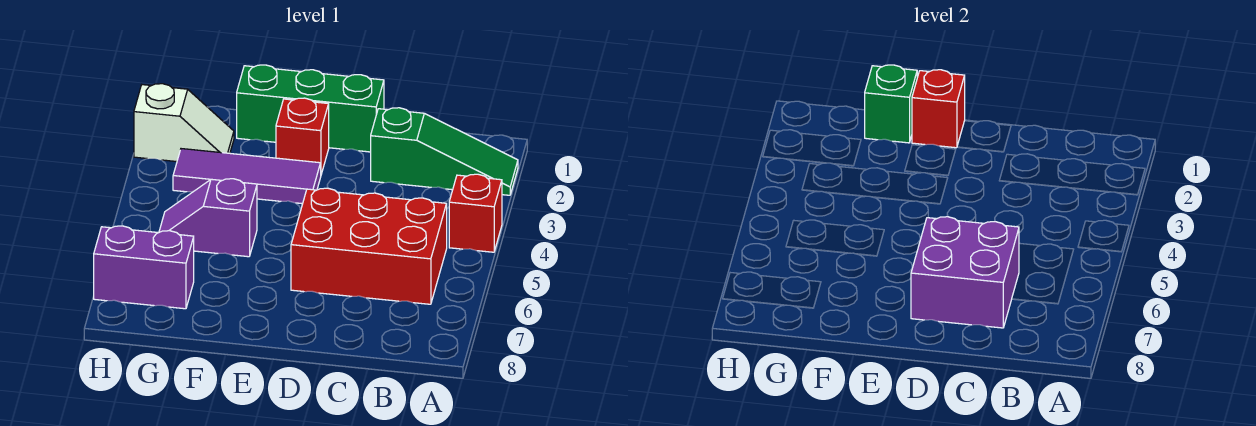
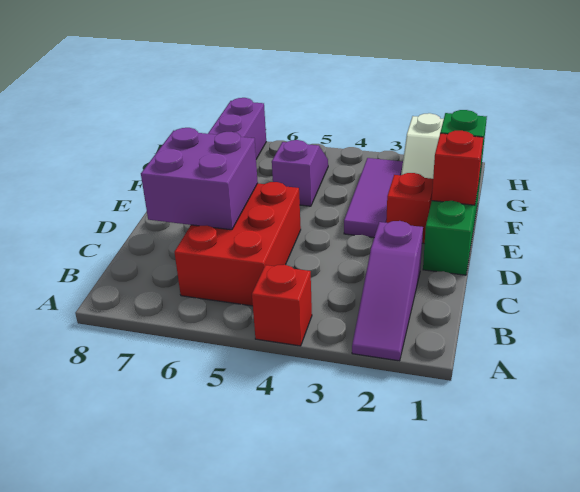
green slope A2:C2 level 1 top C -> purple slope A2:C2 level 1 top C

